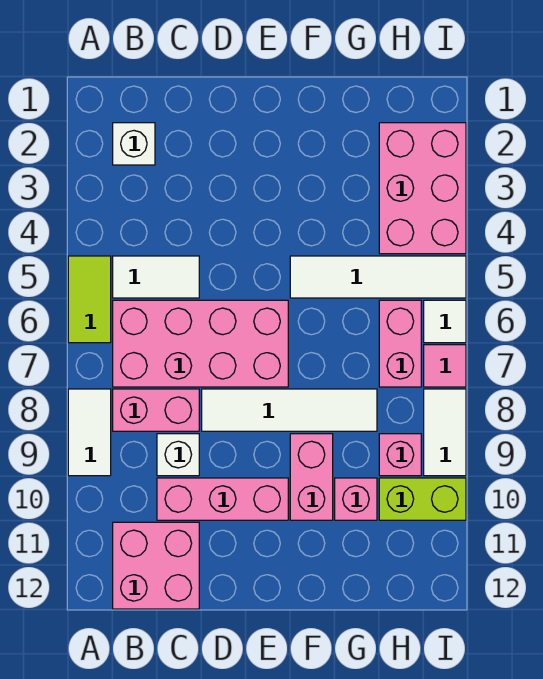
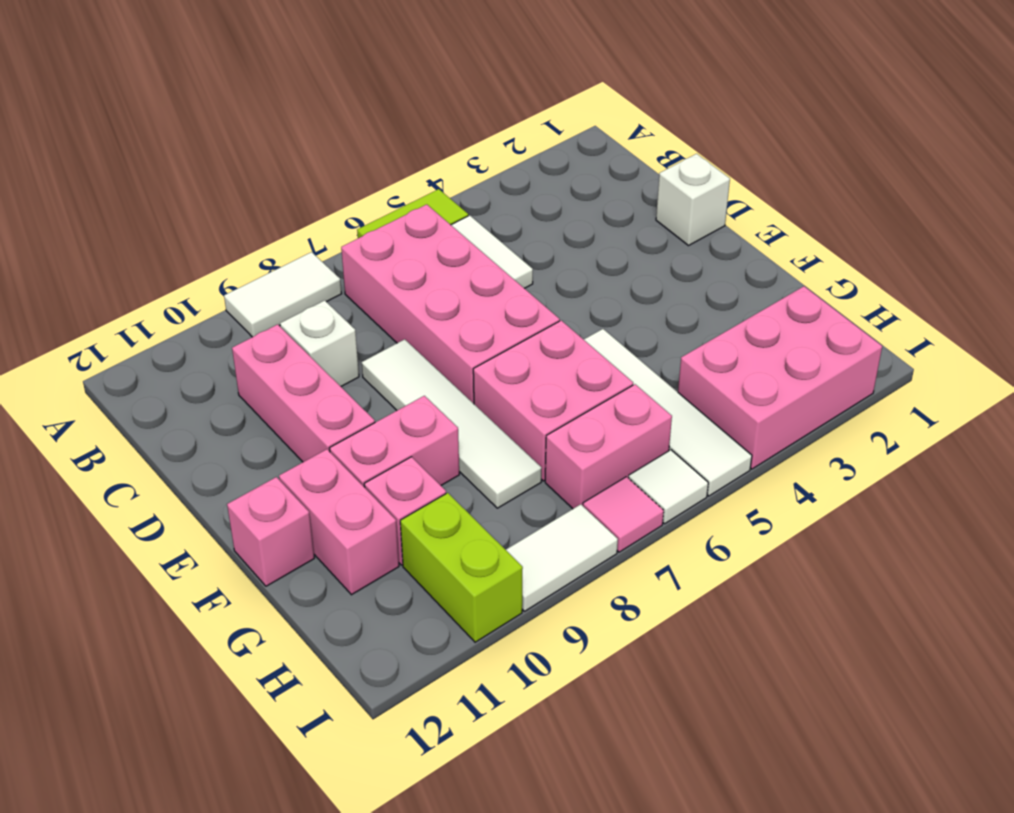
white brick B2 level 1 -> white brick D1 level 1
pink brick B8:C8 level 1 -> pink brick F11:G11 level 1
pink brick B11:C12 level 1 -> pink brick F6:G7 level 1
pink brick H9 level 1 -> pink brick F12 level 1

